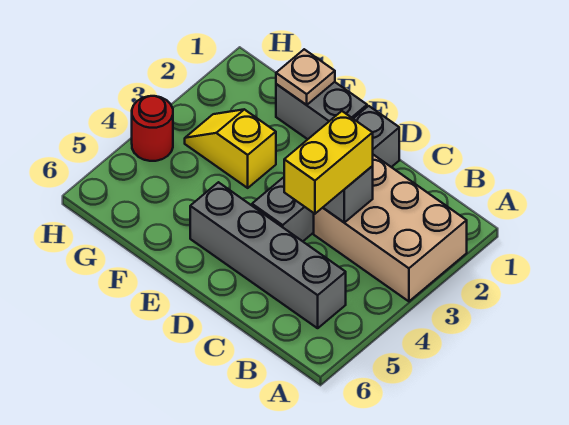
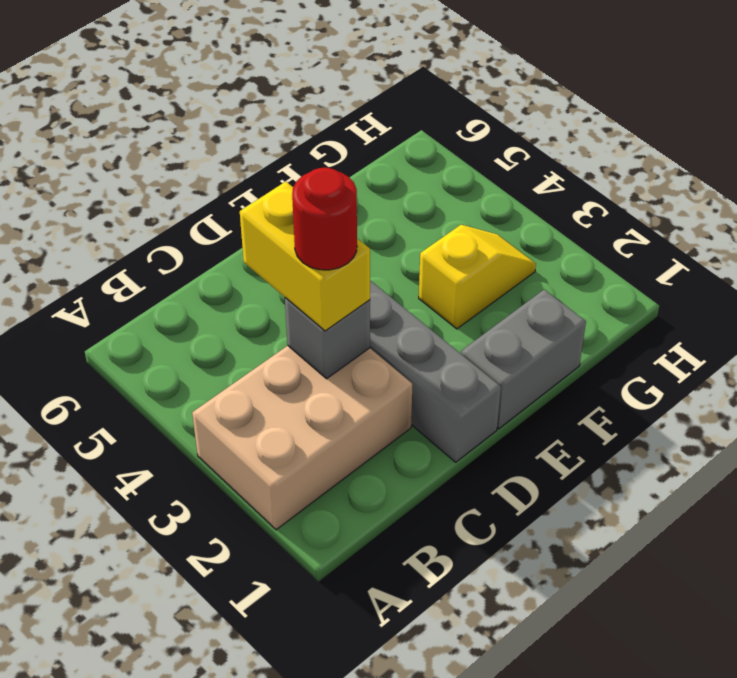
grey brick B5:E5 level 1 -> none
tan plate F1 level 2 -> none
red round brick H4 level 1 -> red round brick C3 level 4

